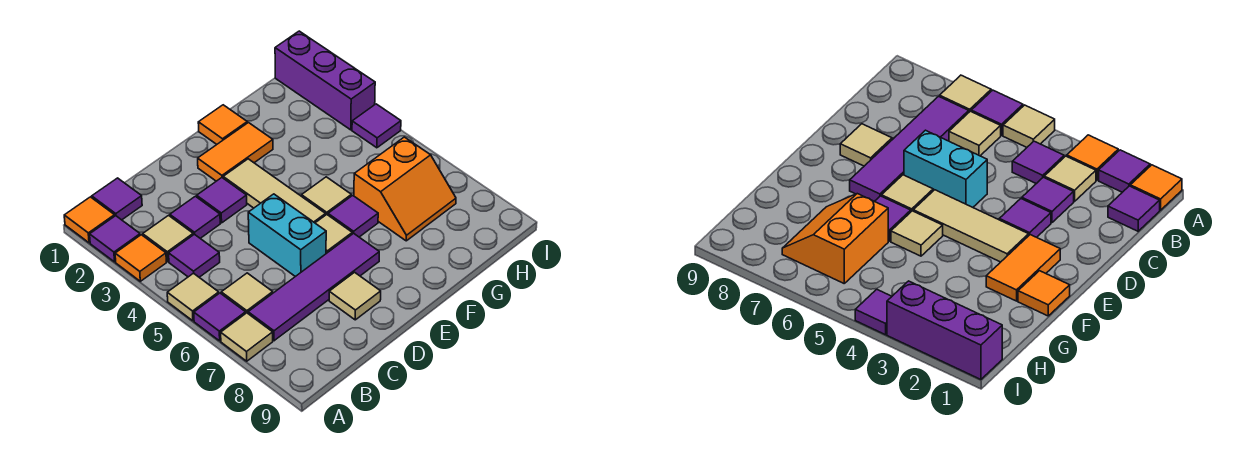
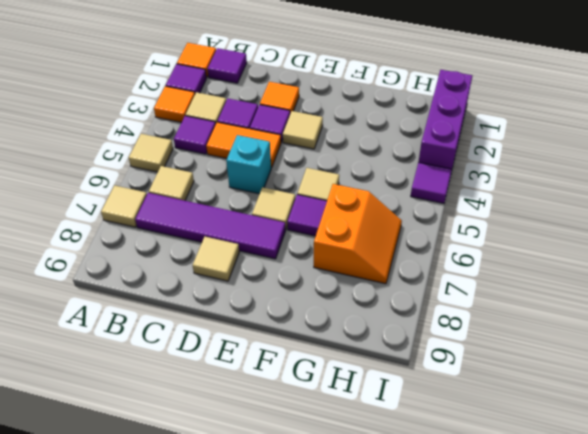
purple tile A6 level 1 -> none
cyan brick D5:D6 level 1 -> cyan brick D5 level 1
orange tile E2:F2 level 1 -> orange tile C4:D4 level 1
tan tile E3:E5 level 1 -> tan tile E3 level 1
orange tile F1 level 1 -> orange tile D2 level 1
orange slope G6:H7 level 1 top 6 -> orange slope G6:H7 level 1 top G

